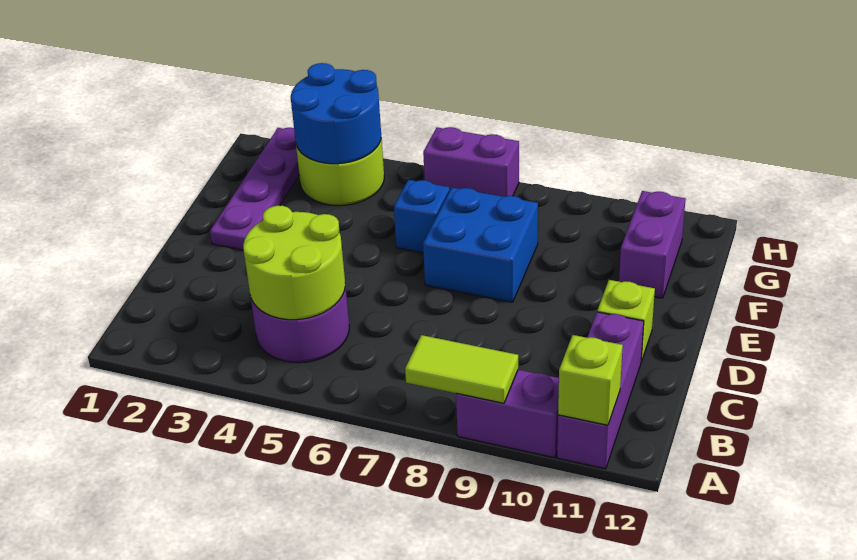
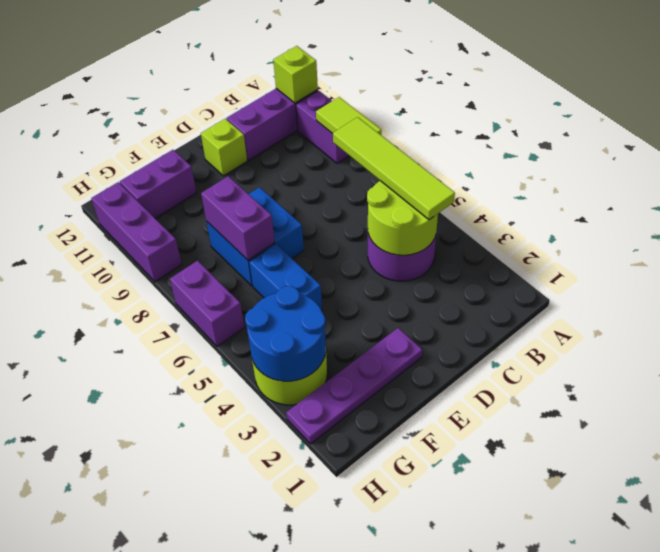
none -> lime tile B4:B7 level 3
blue brick F6 level 1 -> blue brick F5:F6 level 1
none -> purple brick F7:F8 level 2
none -> purple brick H9:H11 level 1

